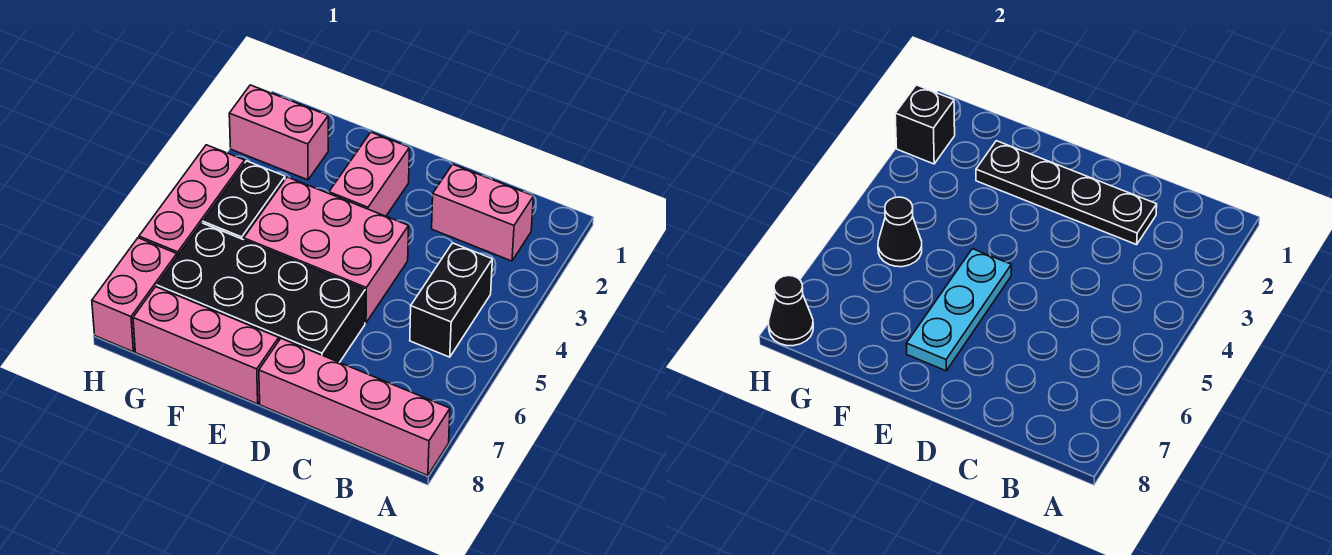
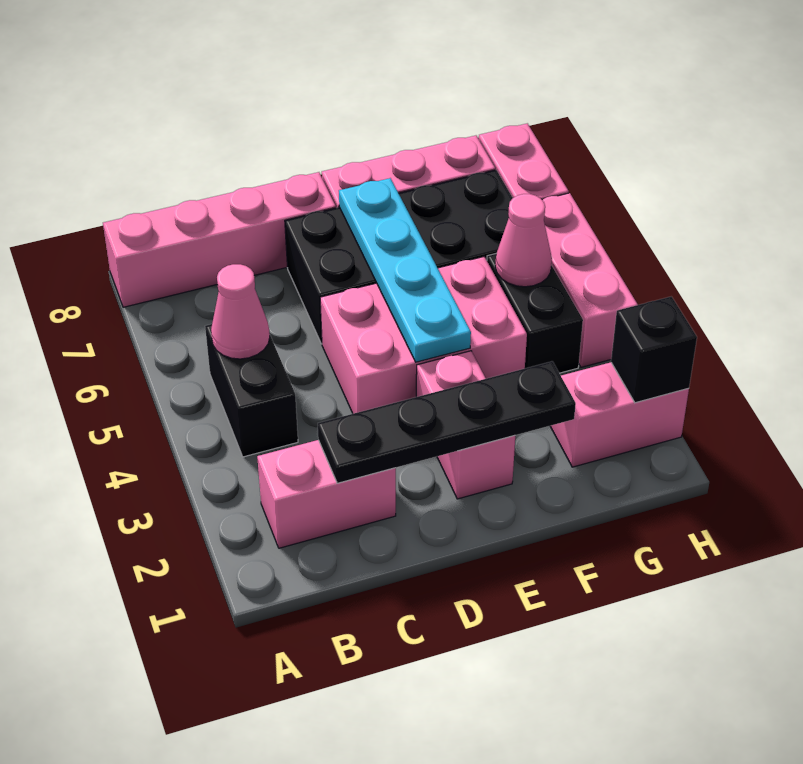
none -> pink cone B5 level 2
cyan plate E5:E7 level 2 -> cyan plate E4:E7 level 2
black cone G5 level 2 -> pink cone G5 level 2
black cone H8 level 2 -> none

